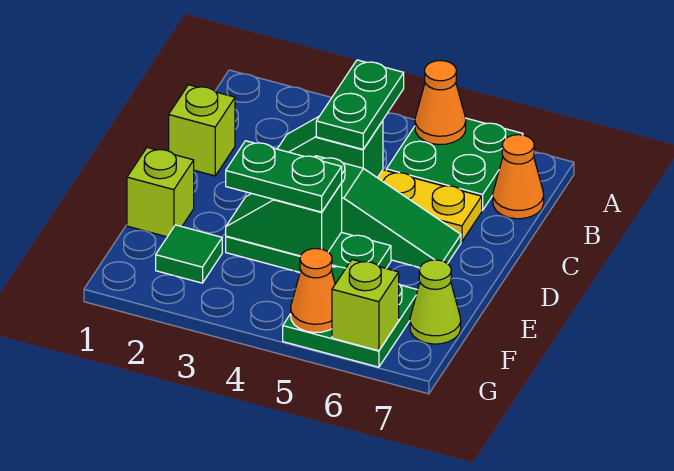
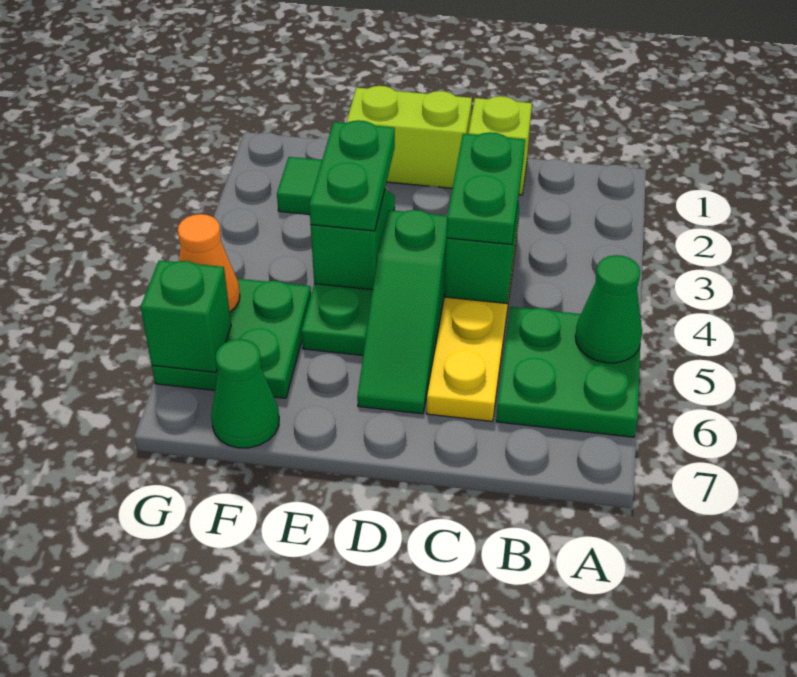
orange cone A5 level 2 -> green cone A5 level 2
green plate B4:C4 level 3 -> green plate C3:C4 level 3
orange cone B7 level 1 -> none
lime brick E1 level 1 -> lime brick D1:E1 level 1
lime cone F7 level 1 -> green cone F7 level 1
lime brick G6 level 2 -> green brick G6 level 2

